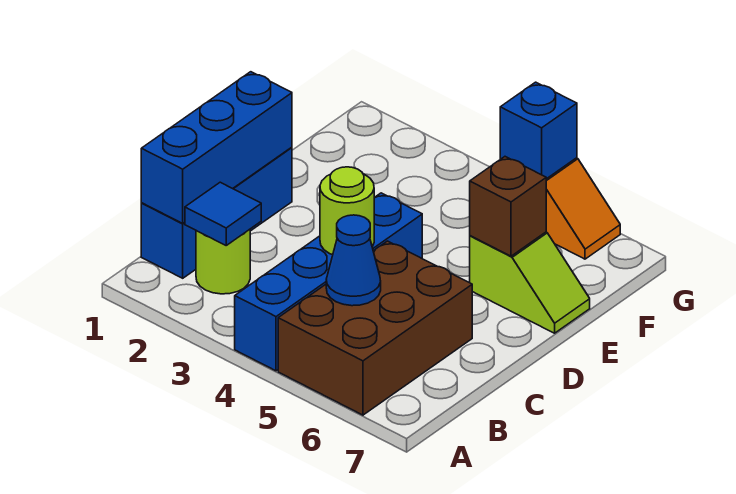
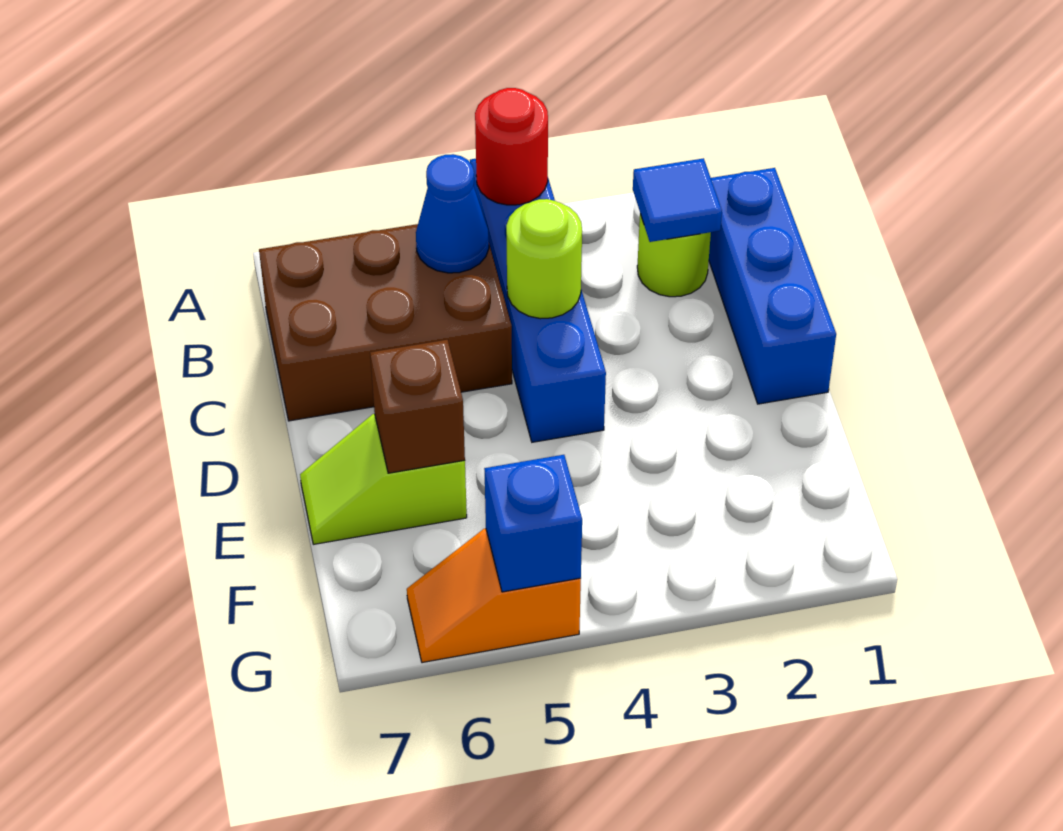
none -> red round brick A4 level 2
brown brick A5:C6 level 1 -> brown brick B5:C7 level 1
blue brick B1:D1 level 2 -> none

